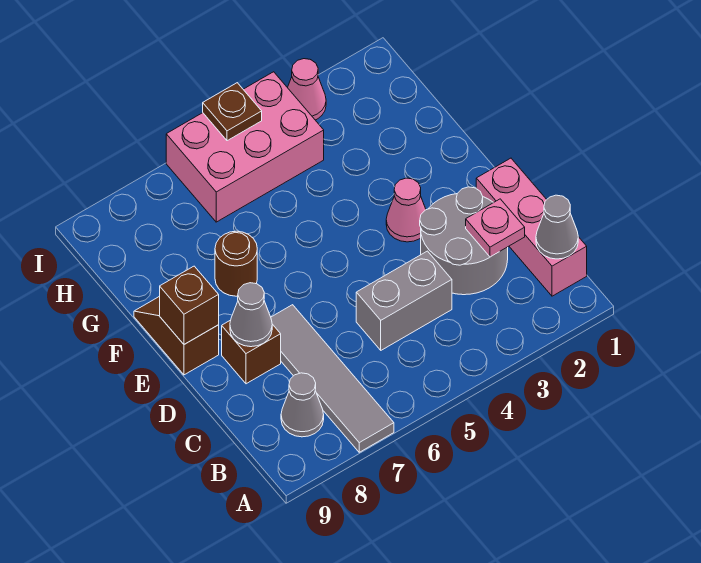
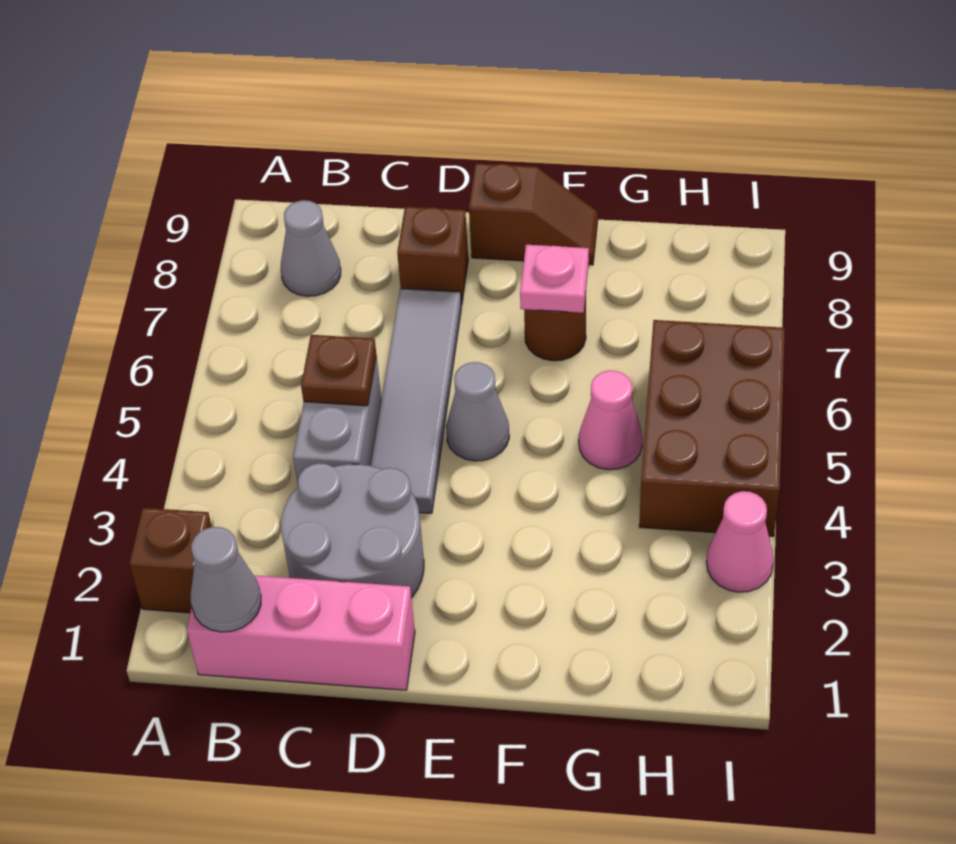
grey tile A7:D7 level 1 -> grey tile D4:D7 level 1
pink plate C2 level 2 -> pink plate F7 level 2
grey cone D8 level 2 -> grey cone E5 level 1
pink cone E3 level 1 -> pink cone G5 level 1
brown brick E9 level 2 -> brown brick A2 level 1
pink brick H4:I6 level 1 -> brown brick H4:I6 level 1
brown plate I5 level 2 -> brown plate C5 level 2

